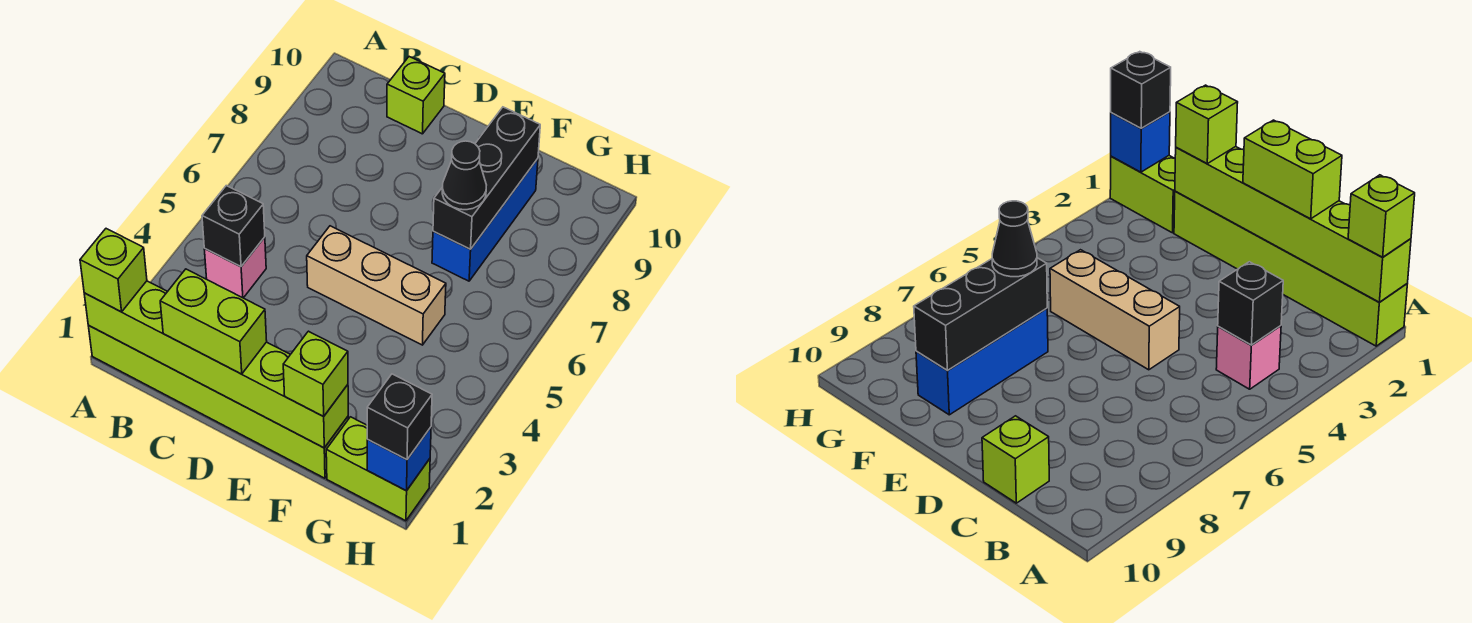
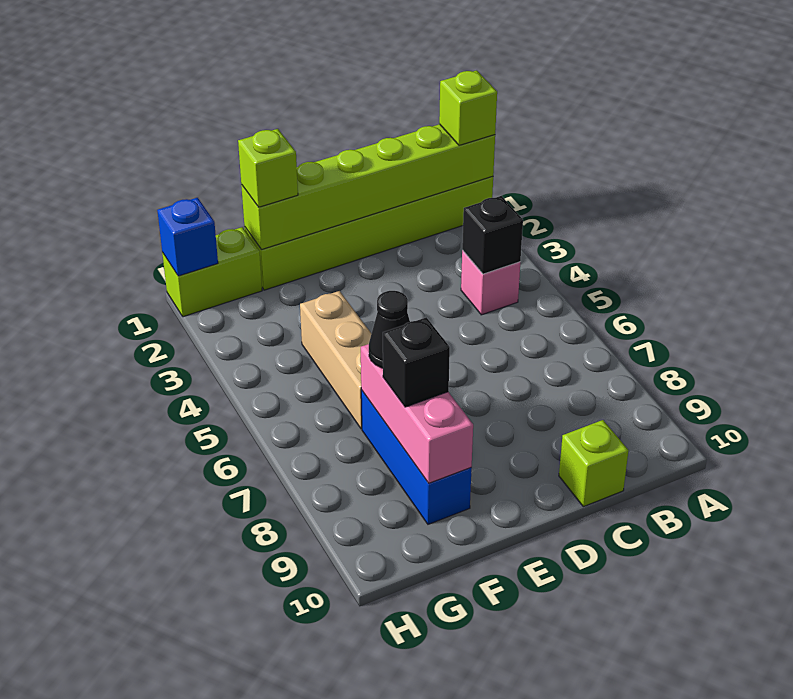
lime brick C1:D1 level 3 -> none
tan brick D5:F5 level 1 -> tan brick F4:F6 level 1
black brick F7:F9 level 2 -> pink brick F7:F9 level 2
black brick H1 level 3 -> black brick F8 level 3

